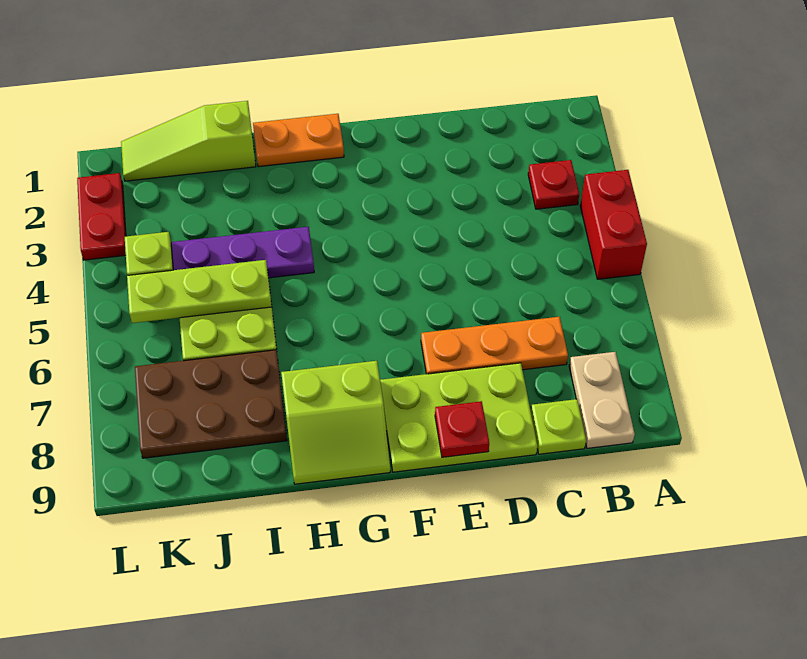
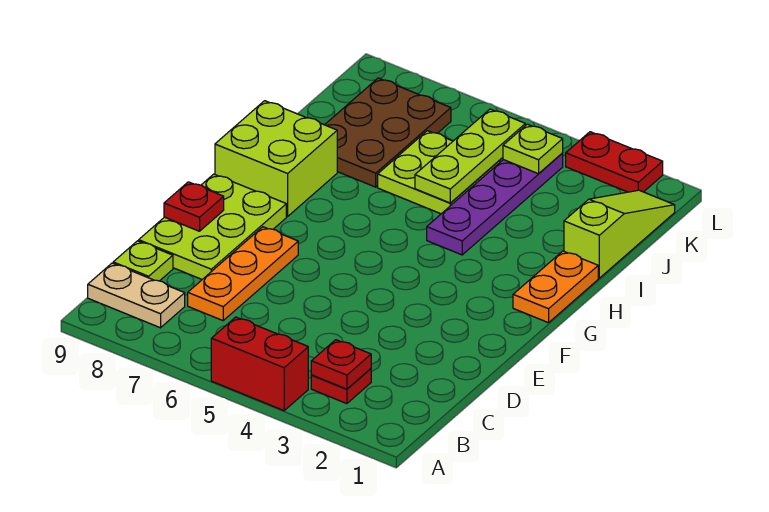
none -> red plate B3 level 2
lime slope G8:H9 level 1 top 8 -> lime brick G8:H9 level 1

